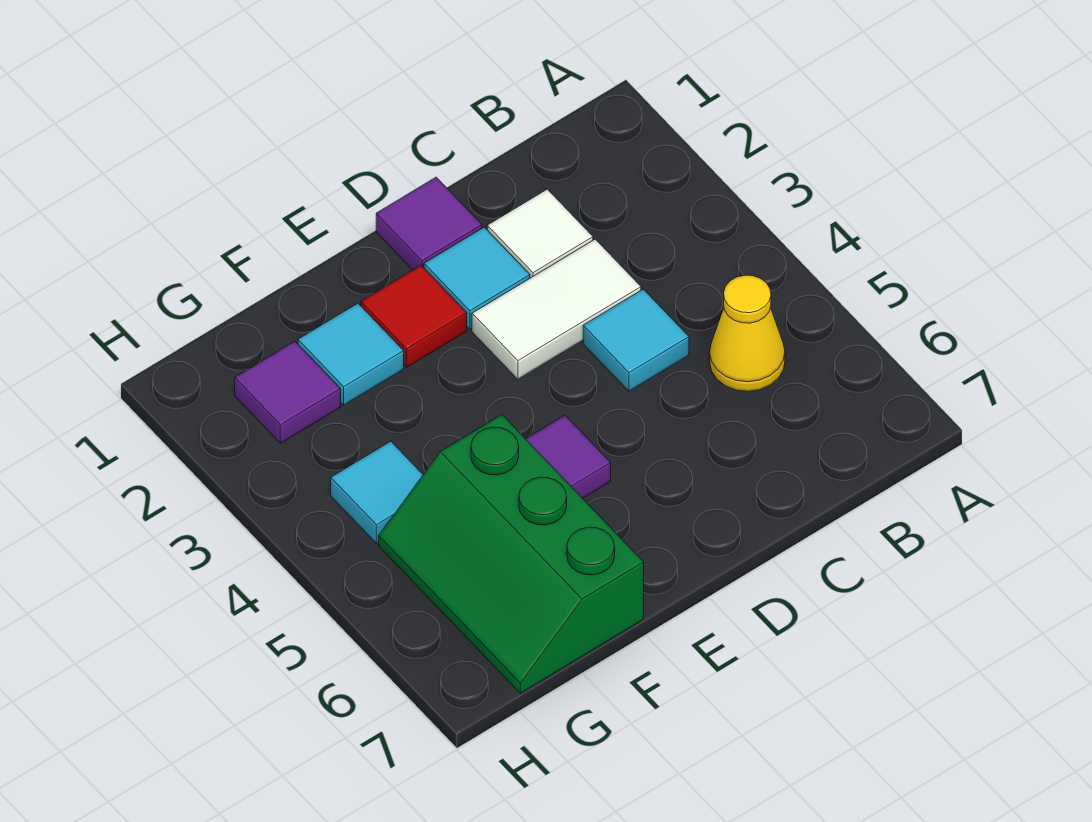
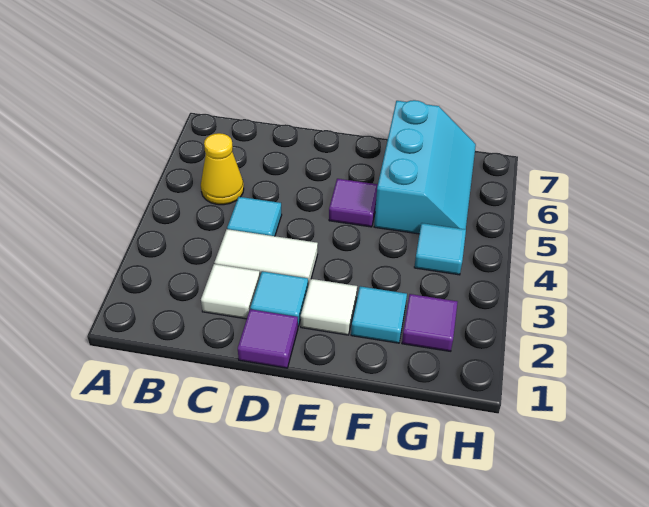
red tile E2 level 1 -> white tile E2 level 1
green slope F5:G7 level 1 top F -> cyan slope F5:G7 level 1 top F

